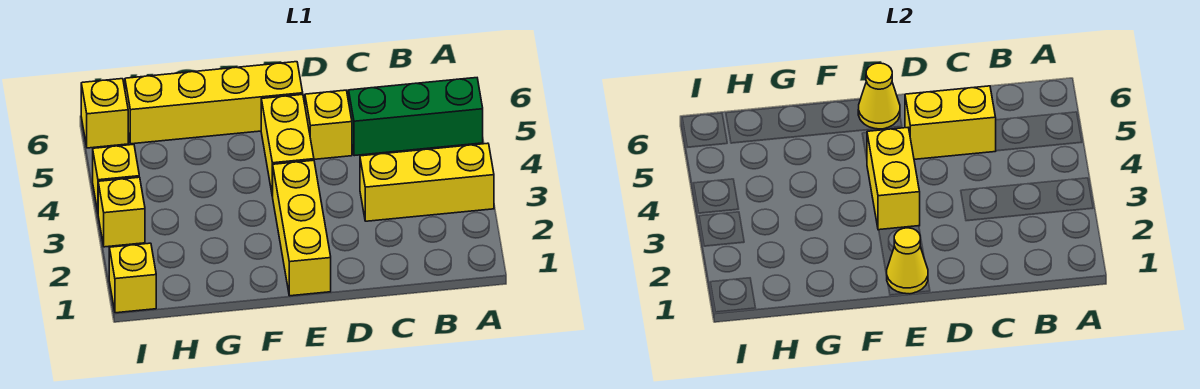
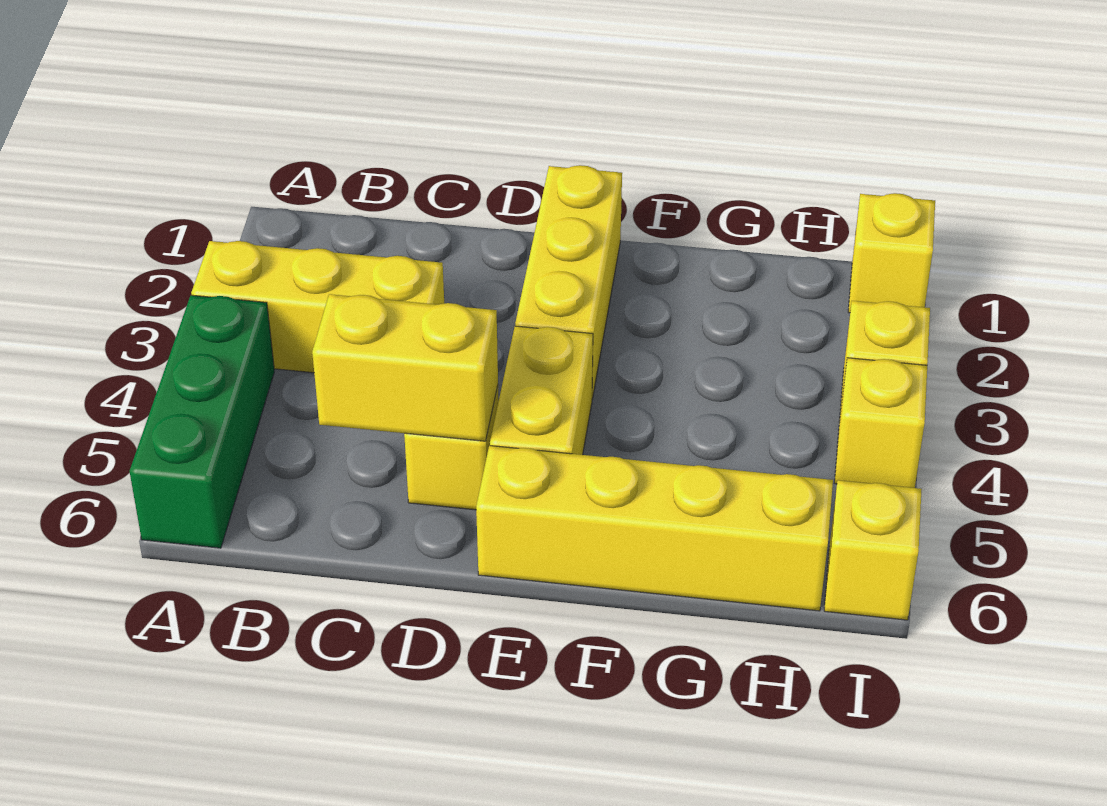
green brick A5:C5 level 1 -> green brick A4:A6 level 1
yellow cone E1 level 2 -> none
yellow brick E3:E4 level 2 -> none
yellow cone E6 level 2 -> none

